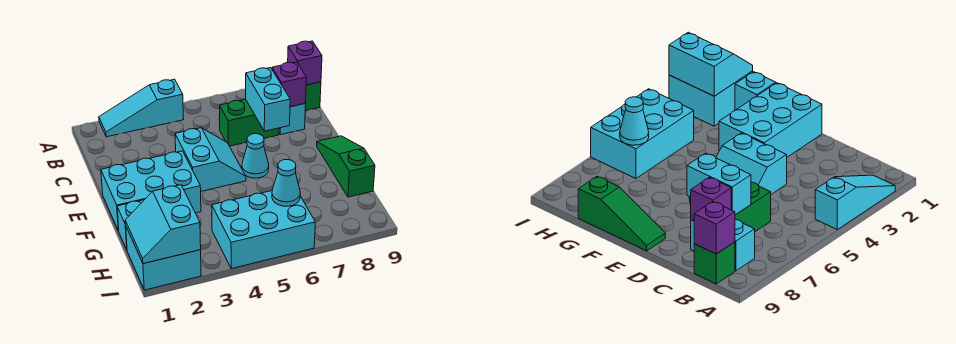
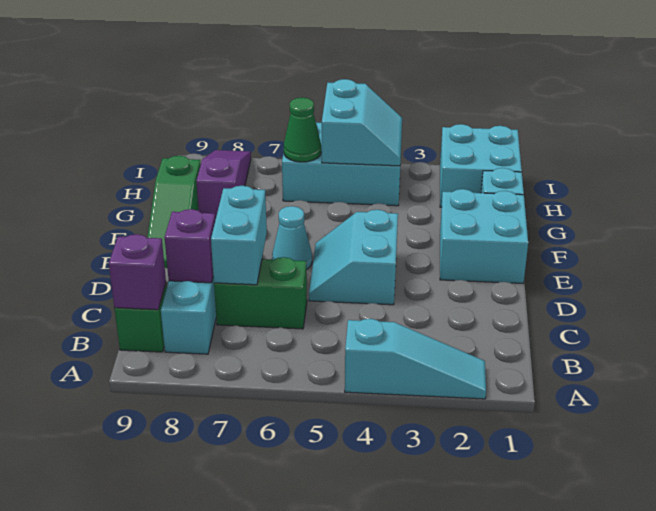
cyan brick E1:F3 level 1 -> cyan brick E1:F2 level 1
none -> purple slope G8:I8 level 1 top G
cyan slope H1:I2 level 2 top 2 -> cyan slope H4:I5 level 2 top 5
cyan cone H6 level 2 -> green cone H6 level 2

